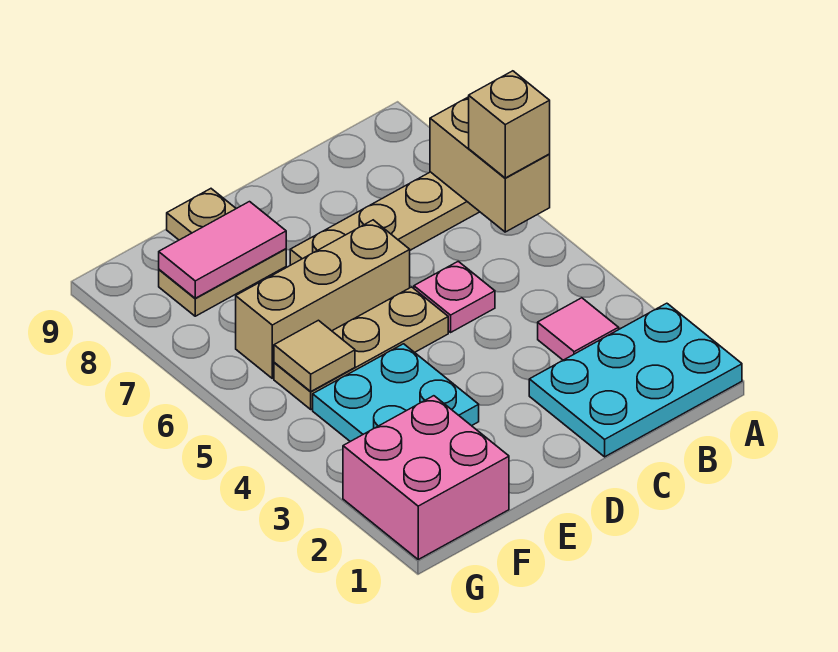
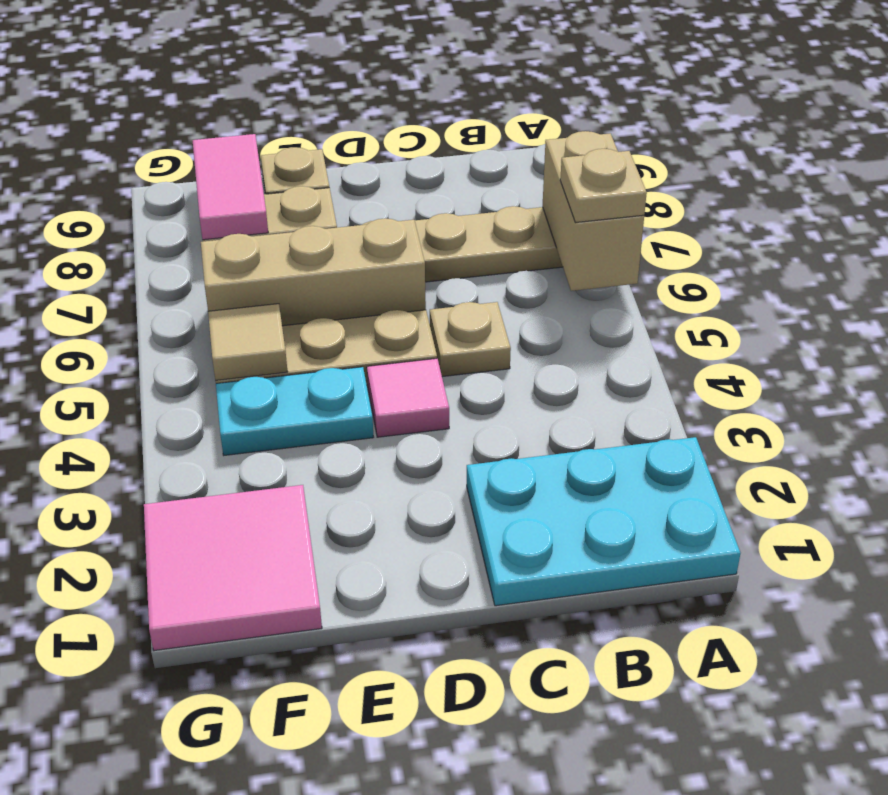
tan brick A6 level 3 -> tan plate A6 level 3
pink tile B3 level 1 -> pink tile D4 level 1
pink plate C5 level 1 -> tan plate C5 level 1
cyan plate E3:F4 level 1 -> cyan plate E4:F4 level 1
pink tile E8:F8 level 2 -> pink tile F8:F9 level 2
pink brick F1:G2 level 1 -> pink tile F1:G2 level 1

